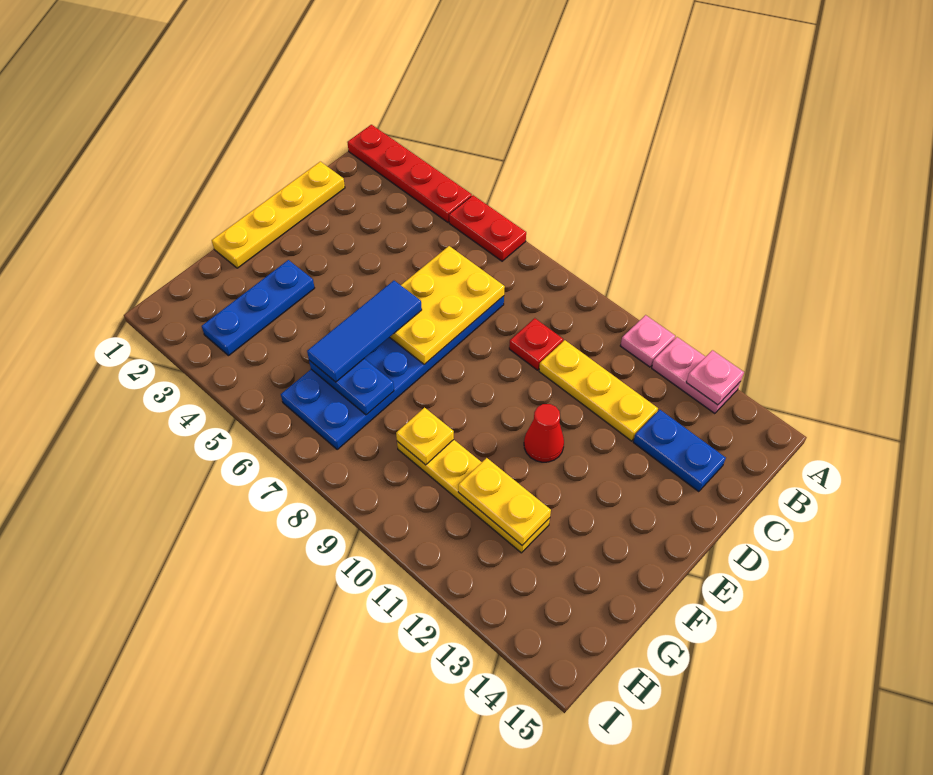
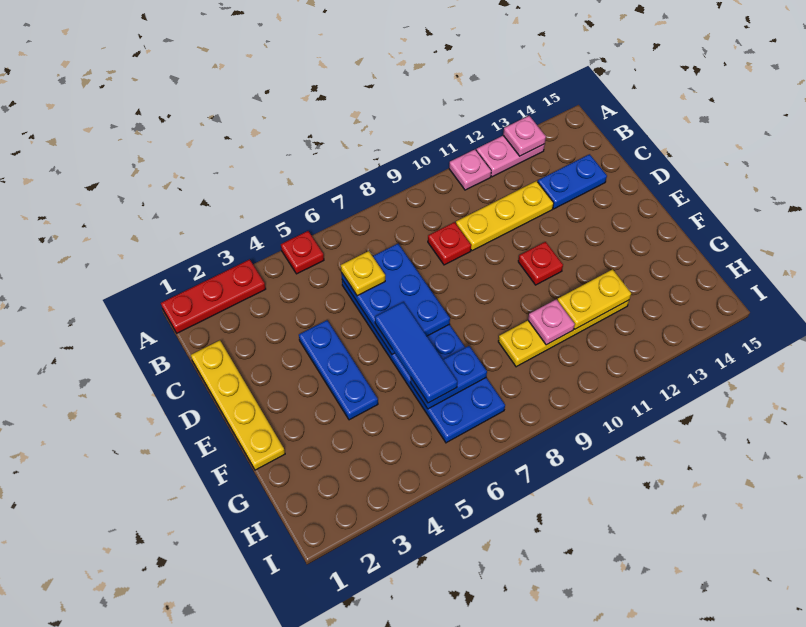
red plate A1:A4 level 1 -> red plate A1:A3 level 1
red plate A5:A6 level 1 -> red plate A5 level 1
yellow plate C6:E7 level 2 -> blue plate C6:E7 level 2
red cone E11 level 1 -> red plate E11 level 1
blue plate F3:H3 level 1 -> blue plate D4:F4 level 1
yellow plate G9 level 2 -> yellow plate C6 level 3
none -> pink plate G10 level 2

